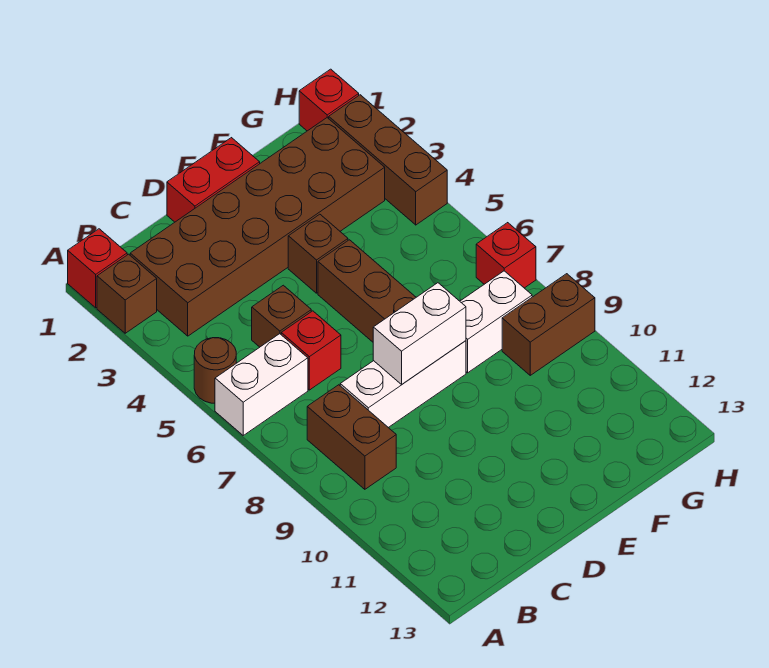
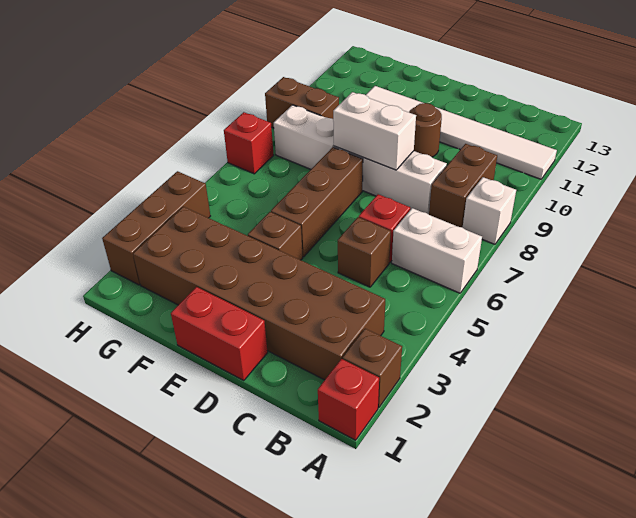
brown round brick A5 level 1 -> brown round brick D10 level 1
none -> white brick A8 level 1
none -> white tile A11:F11 level 1
red brick H1 level 1 -> none

